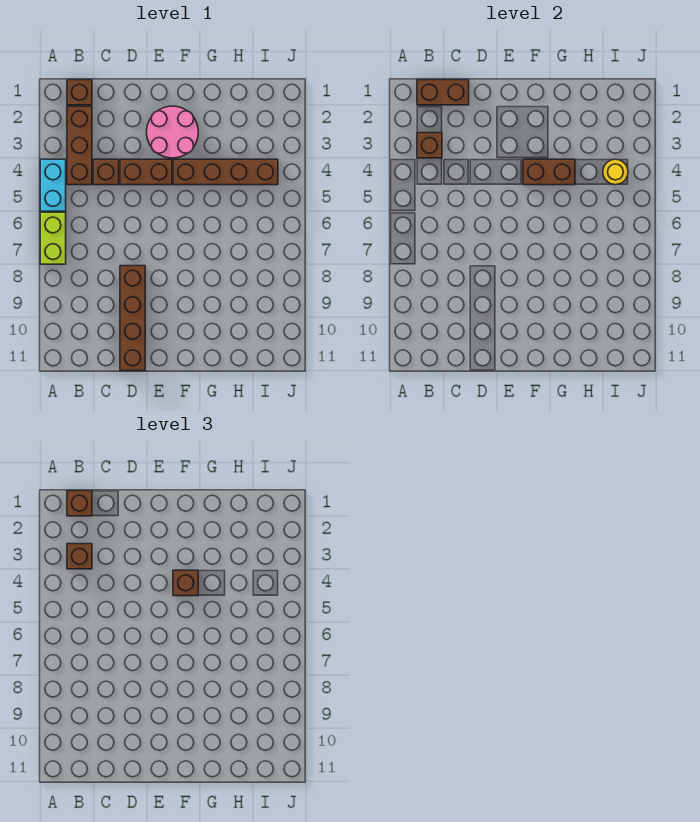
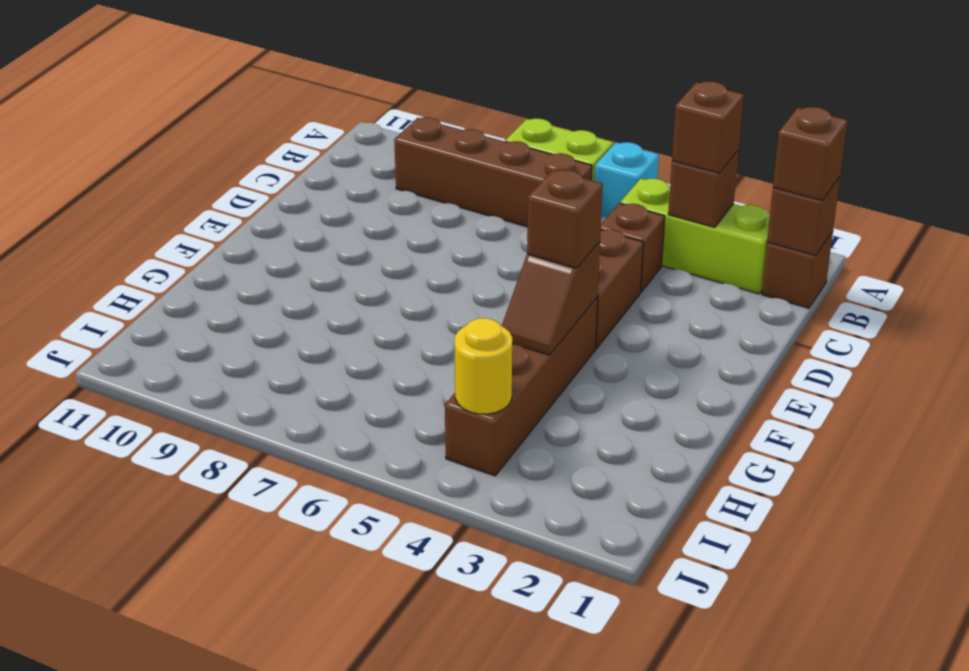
cyan brick A4:A5 level 1 -> cyan brick A5 level 1
brown brick B1:C1 level 2 -> brown brick B1 level 2
brown brick B2:B4 level 1 -> lime brick B2:B4 level 1
brown brick D8:D11 level 1 -> brown brick B6:B9 level 1
pink round brick E2:F3 level 1 -> none
brown brick F4:G4 level 2 -> brown slope F4:G4 level 2 top F

